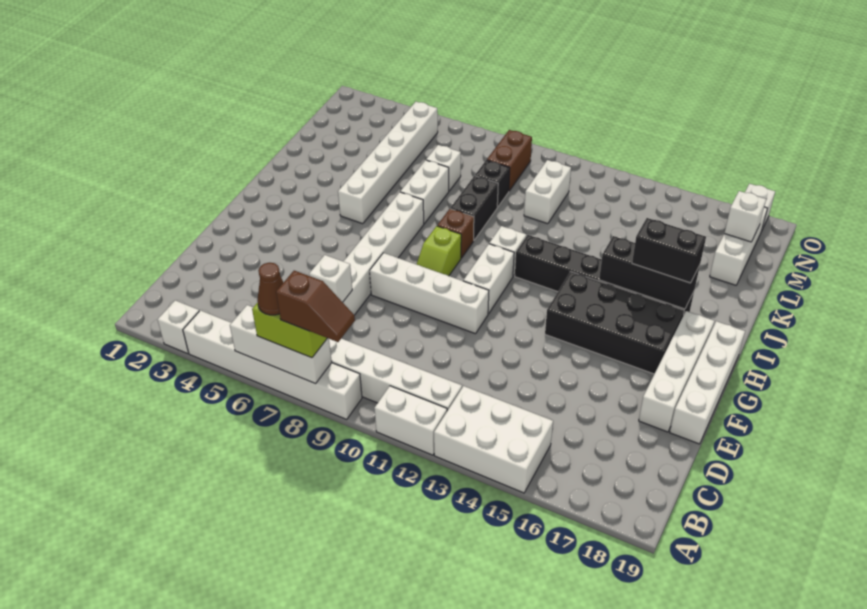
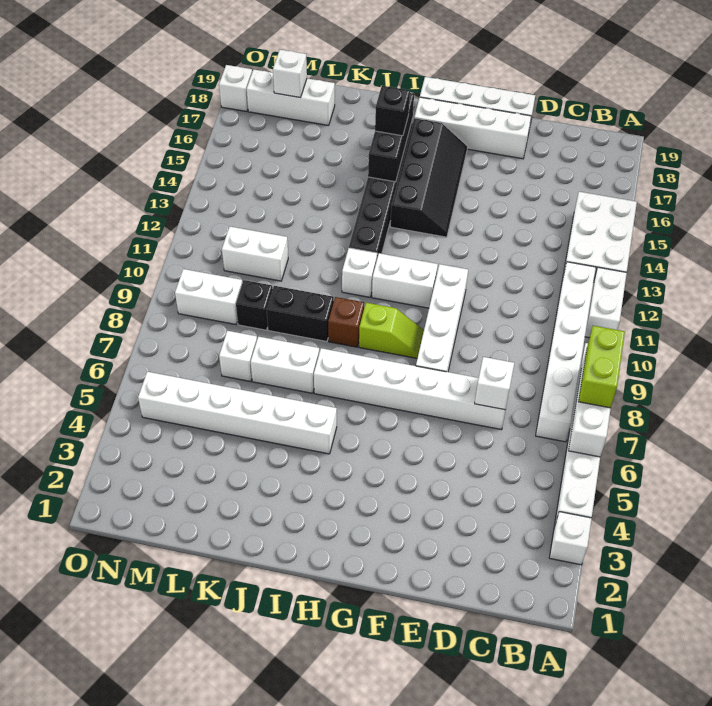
brown cone A7 level 4 -> none
brown slope A8:A9 level 4 top 8 -> none
black brick G14:H17 level 1 -> black slope G14:H17 level 1 top H
black brick I16:I17 level 3 -> black brick I16 level 3
brown brick M9:N9 level 1 -> white brick M9:N9 level 1

